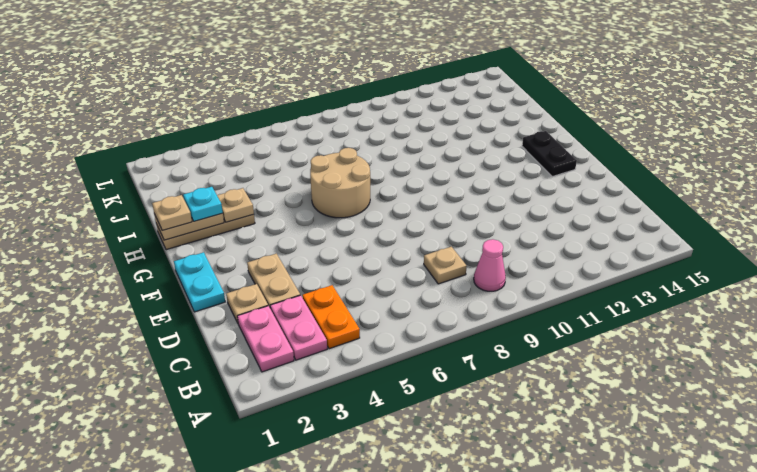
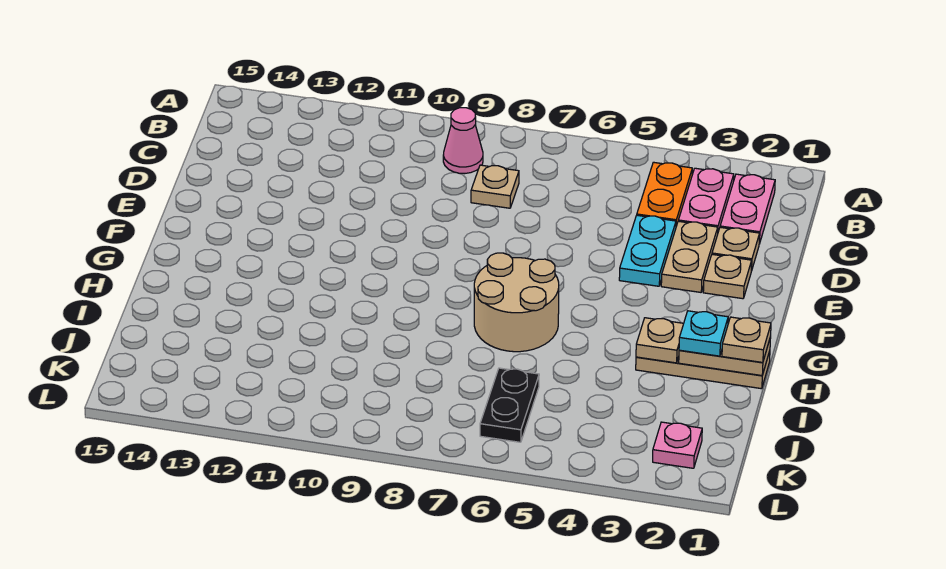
cyan plate E1:F1 level 1 -> cyan plate D4:E4 level 1
none -> tan plate E2 level 1
black plate F14:G14 level 1 -> black plate J6:K6 level 1
none -> pink plate K2 level 1

